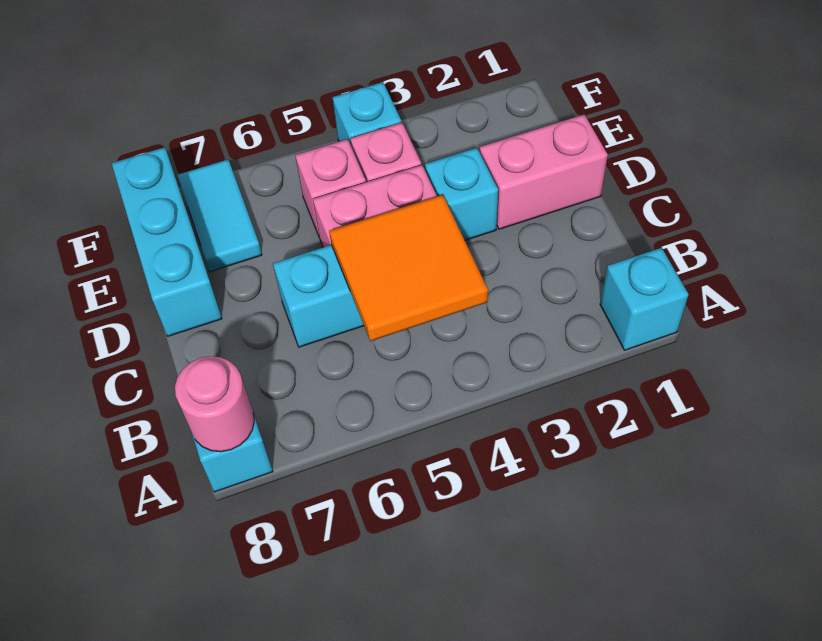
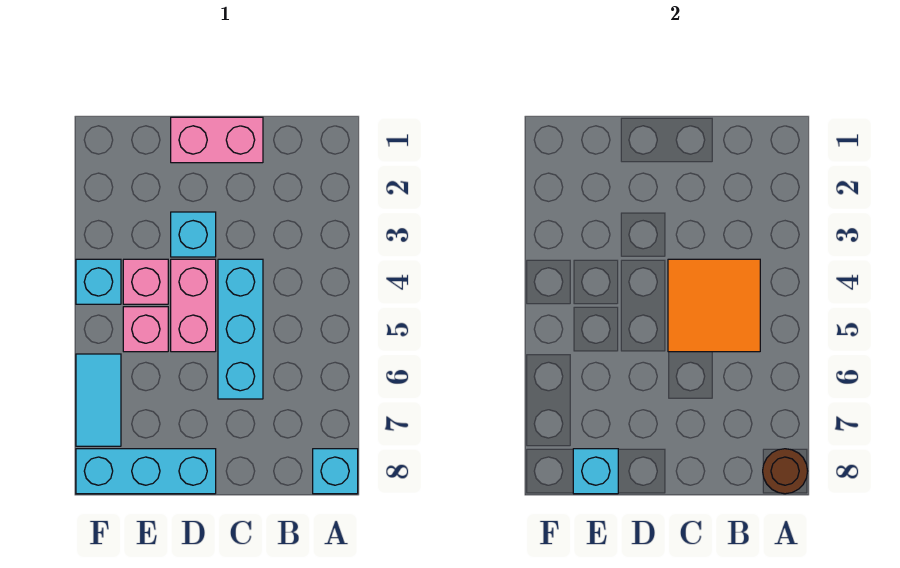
cyan brick A1 level 1 -> cyan brick E8 level 2
pink round brick A8 level 2 -> brown round brick A8 level 2
pink brick D1:D2 level 1 -> pink brick C1:D1 level 1
cyan tile E7:F7 level 1 -> cyan tile F6:F7 level 1

